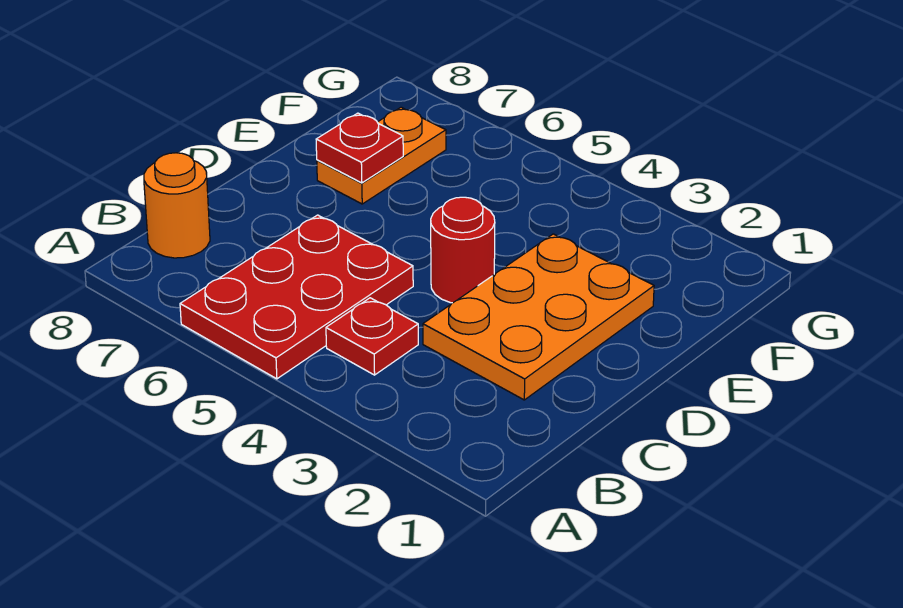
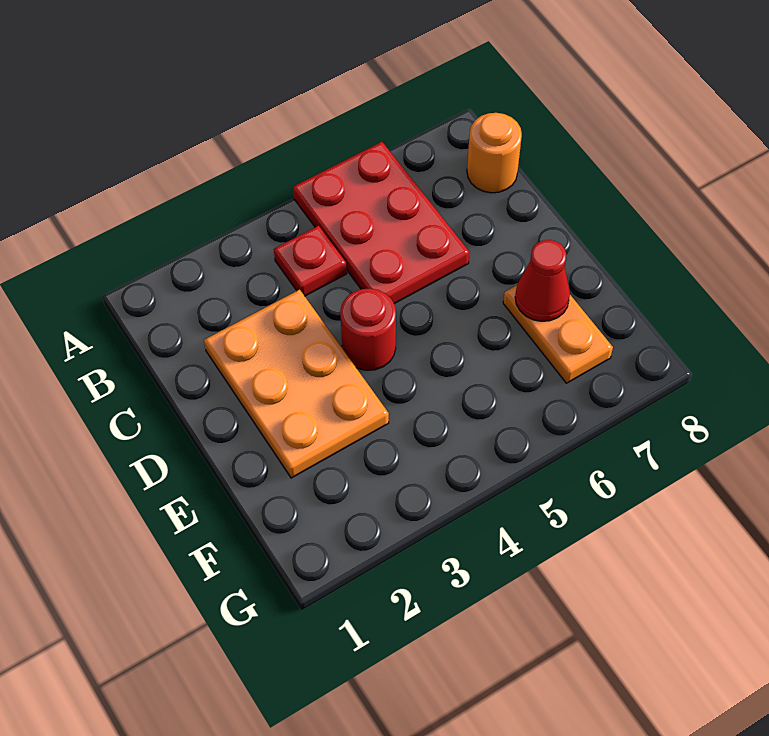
red plate E7 level 2 -> red cone E7 level 2

